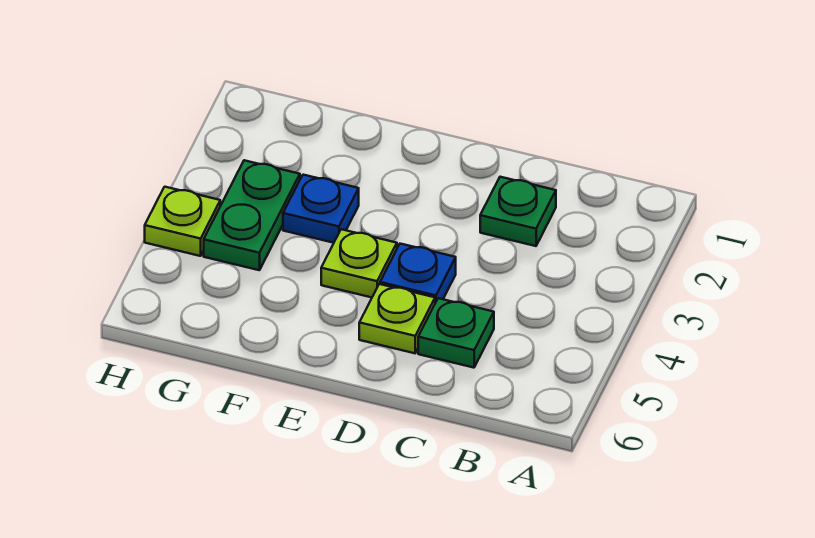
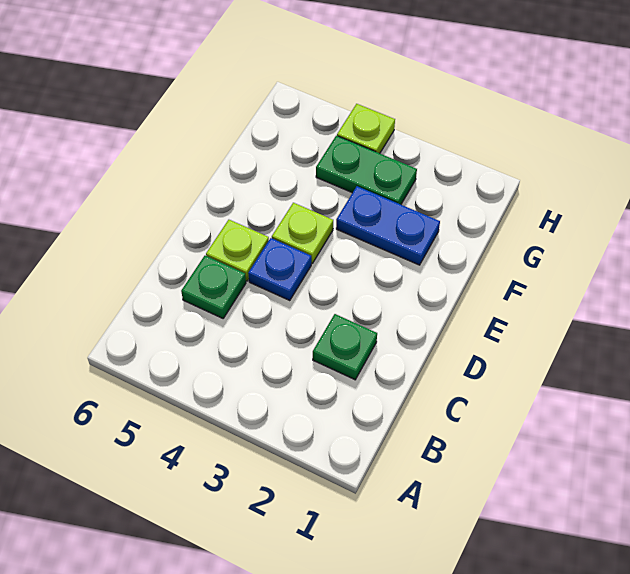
blue plate F3 level 1 -> blue plate F2:F3 level 1

